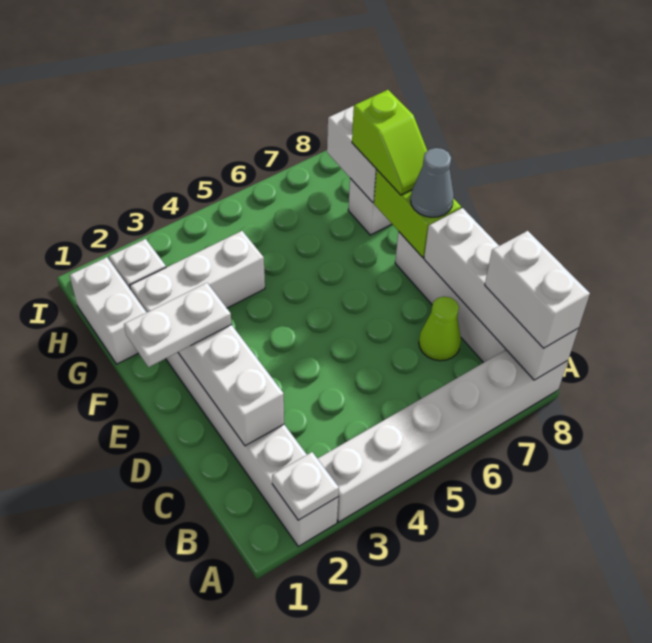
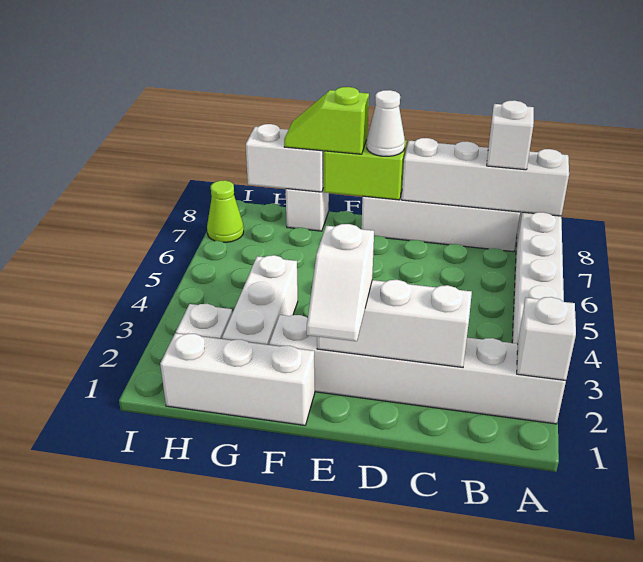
white plate A2 level 2 -> white brick A2 level 2
white brick A8:B8 level 3 -> white brick B8 level 3
lime cone C7 level 1 -> lime cone I7 level 1
white plate E1:E2 level 3 -> white slope E1:E2 level 3 top 2
grey cone E8 level 3 -> white cone E8 level 3
lime slope F8:G8 level 3 top G -> lime slope F8:G8 level 3 top F
white brick G1:H1 level 1 -> white brick F1:H1 level 1

